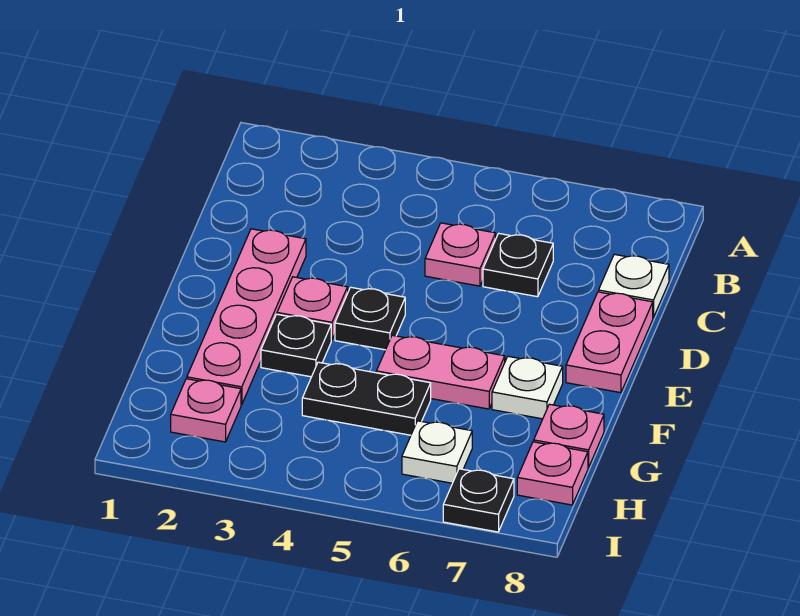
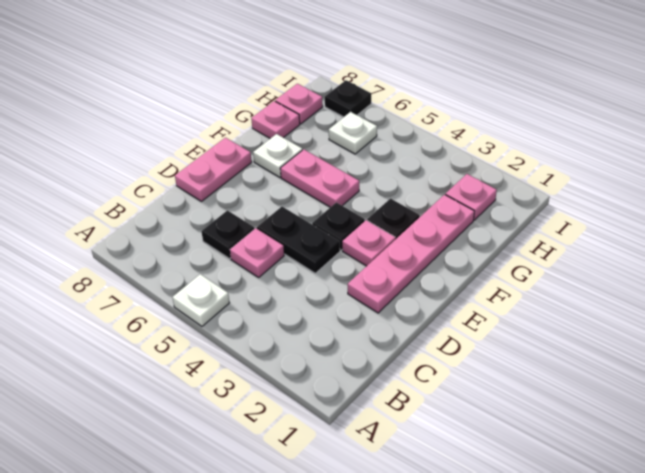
white plate C8 level 1 -> white plate A5 level 1
black plate G4:G5 level 1 -> black plate D4:D5 level 1

